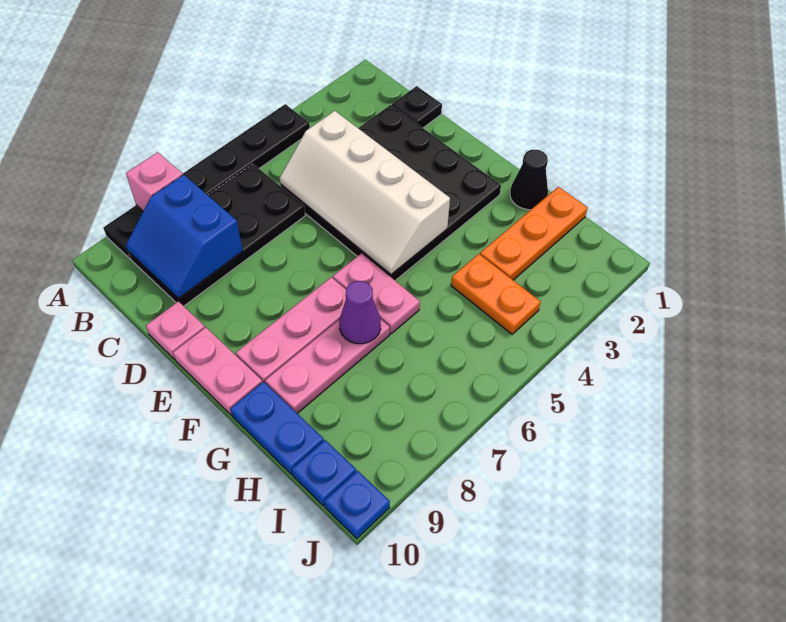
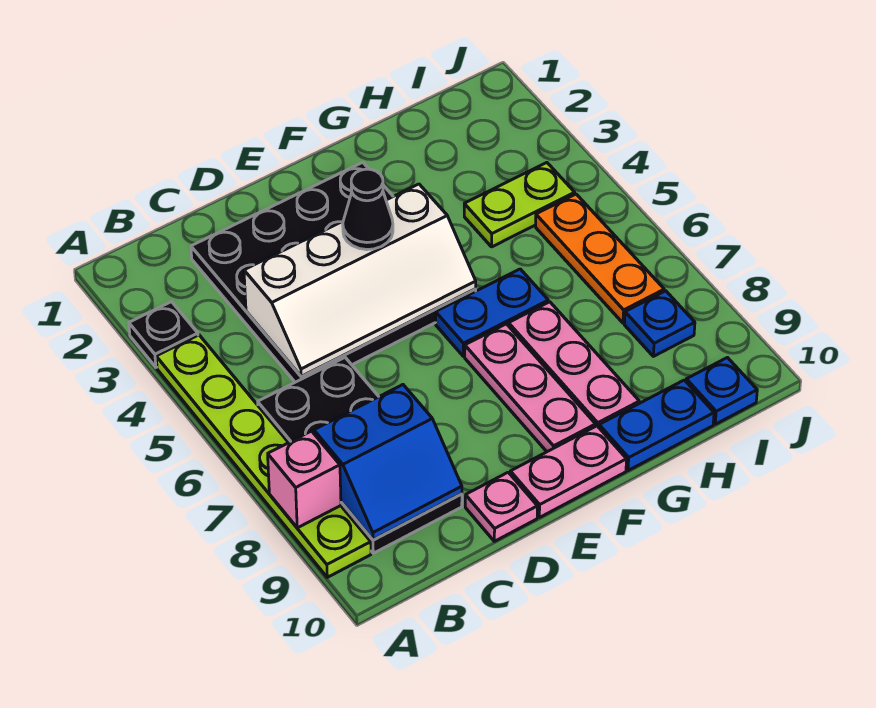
black plate A4:A9 level 1 -> lime plate A4:A9 level 1
black plate C1 level 1 -> black plate A3 level 1
pink plate F6:G6 level 1 -> blue plate F6:G6 level 1
black cone G1 level 1 -> black cone E4 level 3
purple cone G7 level 2 -> none
orange plate H1:H3 level 1 -> orange plate I5:I7 level 1
orange plate H4:I4 level 1 -> lime plate H4:I4 level 1
blue plate J10 level 1 -> blue plate I8 level 1

